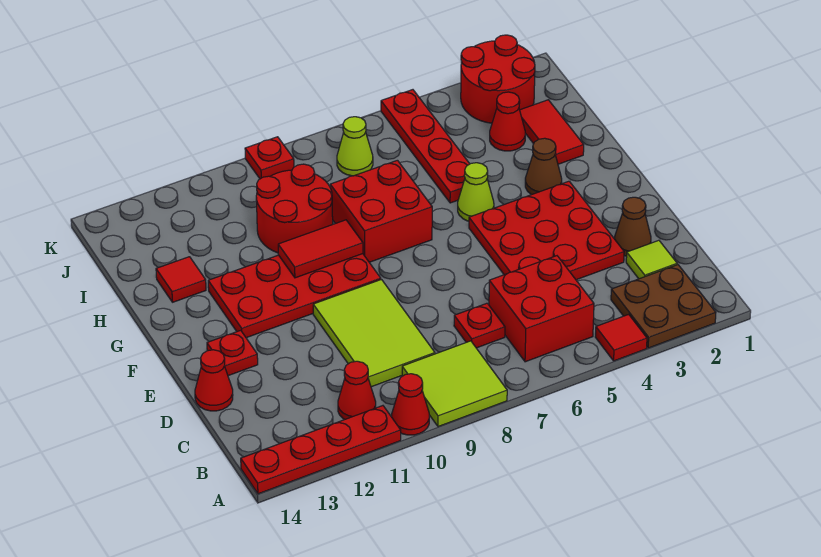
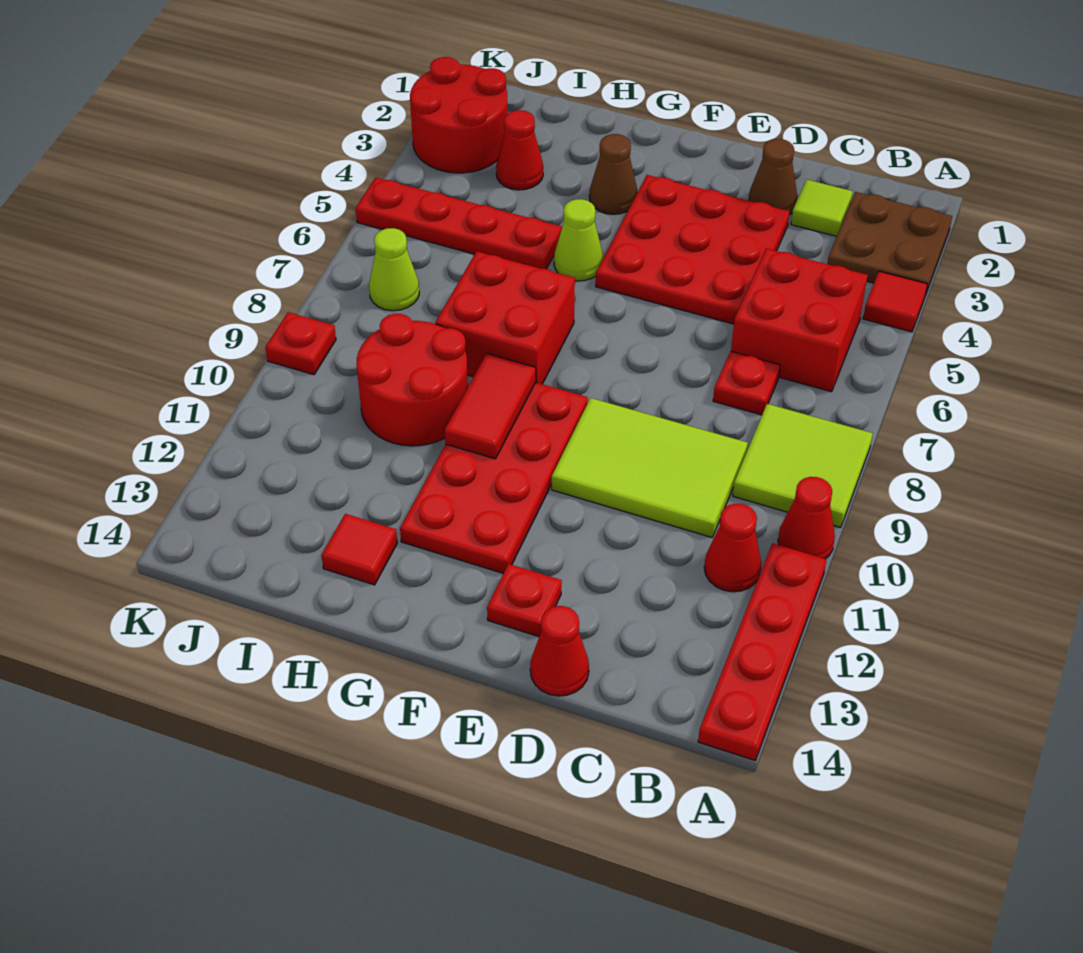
red tile H2:I2 level 1 -> none

